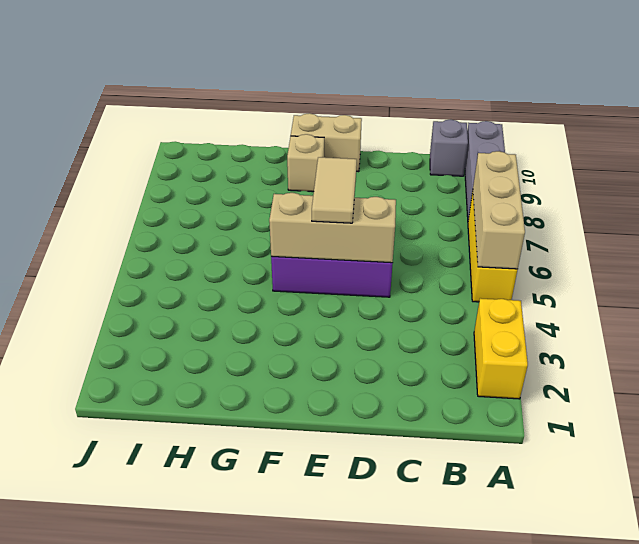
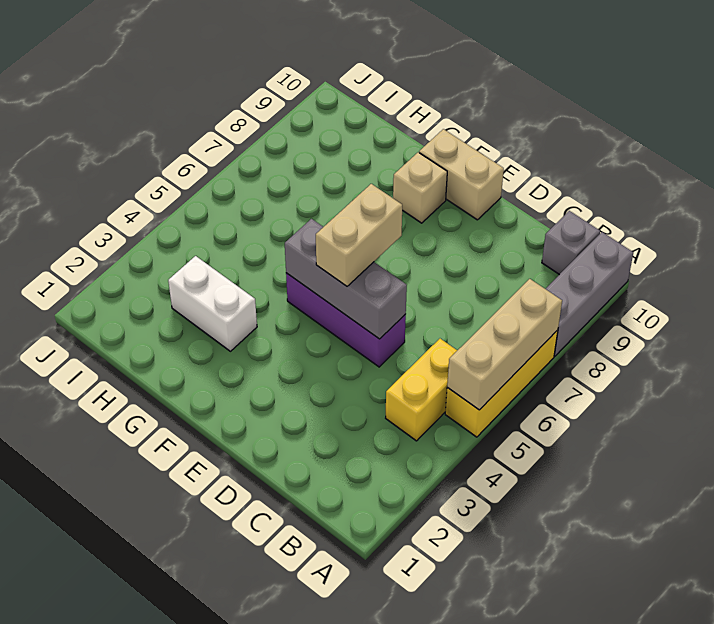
yellow brick A2:A3 level 1 -> yellow brick B4:B5 level 1
tan brick D5:F5 level 2 -> grey brick D5:F5 level 2
tan tile E5:E6 level 3 -> tan brick E5:E6 level 3
none -> white brick G3:H3 level 1

